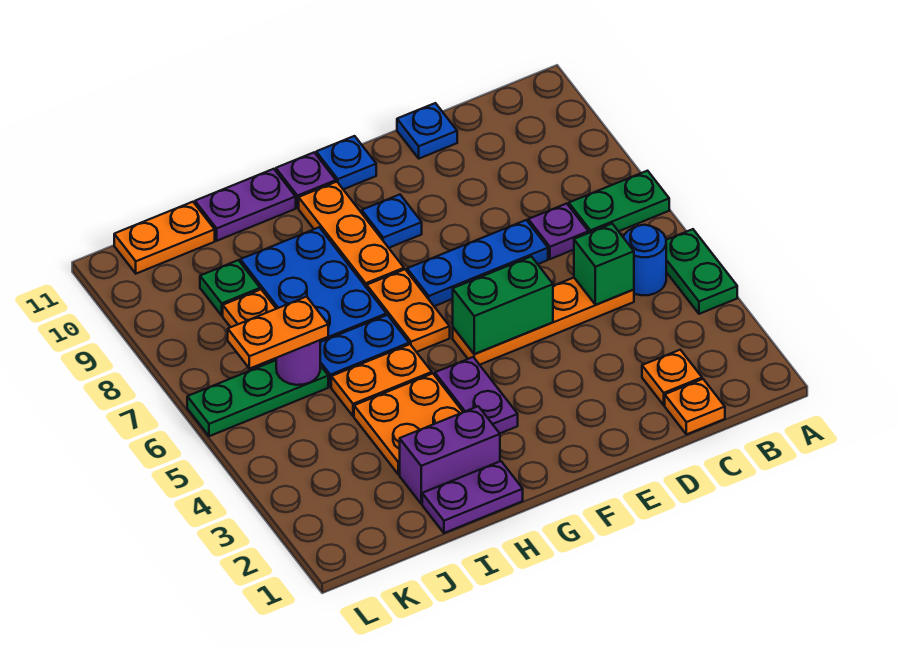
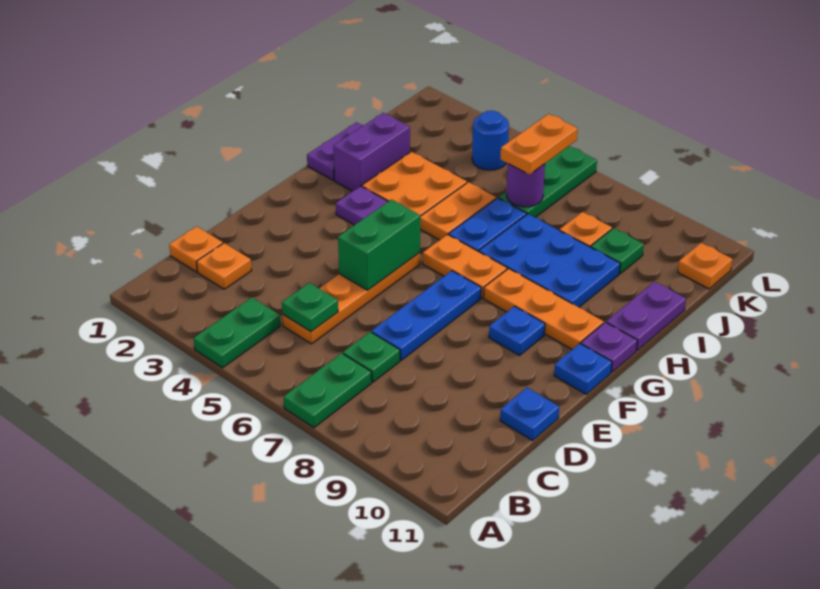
green plate A4:A5 level 1 -> green plate A4:B4 level 1
blue round brick B5 level 1 -> blue round brick K4 level 1
green brick C5 level 2 -> green plate C5 level 2
purple plate C7 level 1 -> green plate C7 level 1
orange plate J11:K11 level 1 -> orange plate K11 level 1

